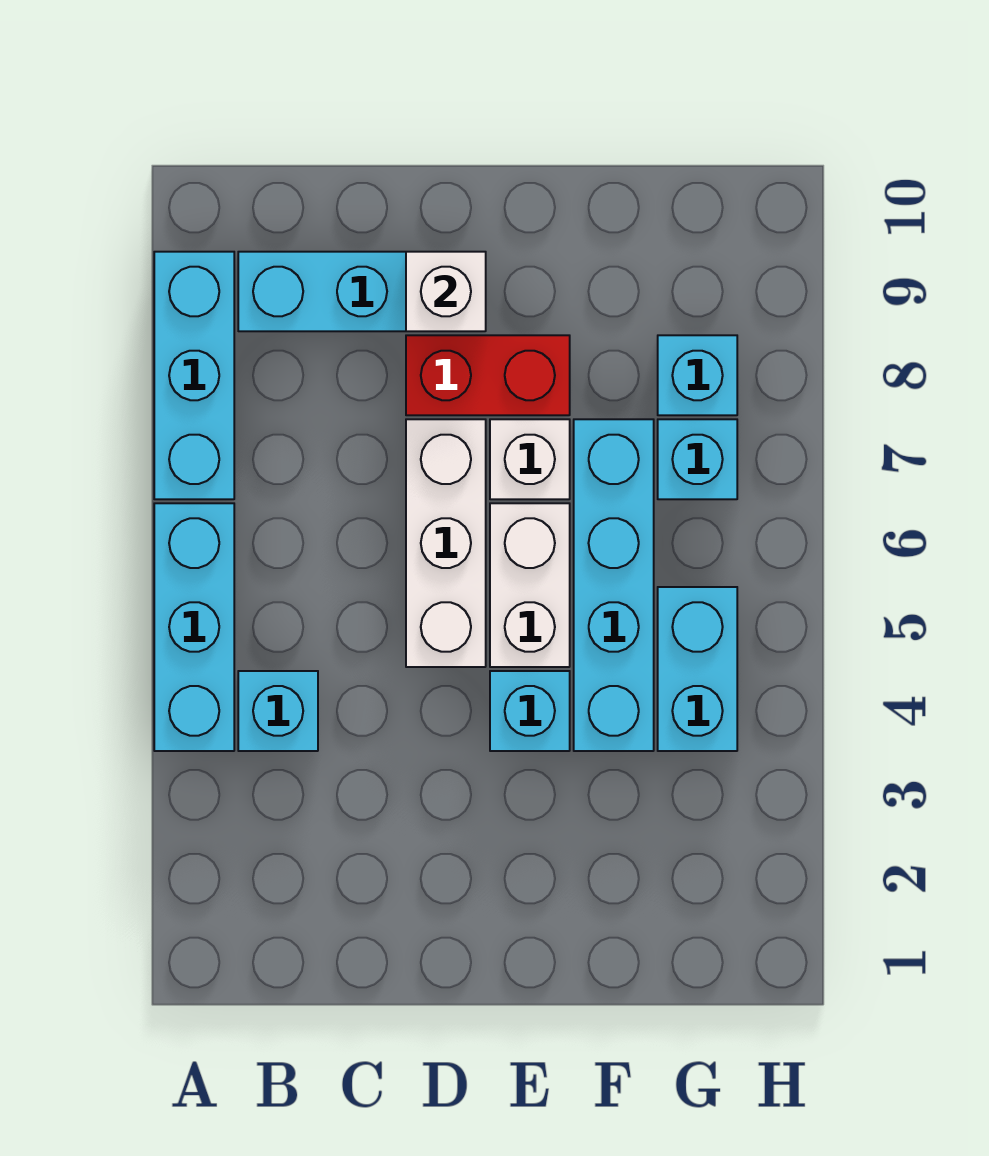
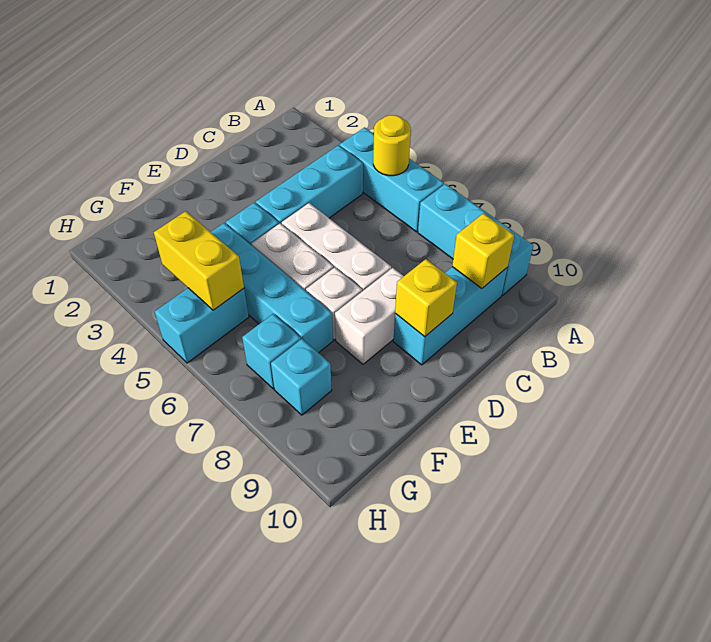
none -> yellow round brick A5 level 2
cyan brick B4 level 1 -> cyan brick B4:D4 level 1
none -> yellow brick B9 level 2
red brick D8:E8 level 1 -> white brick D8:E8 level 1
white brick D9 level 2 -> yellow brick D9 level 2
cyan brick G4:G5 level 1 -> cyan brick G5:H5 level 1
none -> yellow brick G4:G5 level 2

